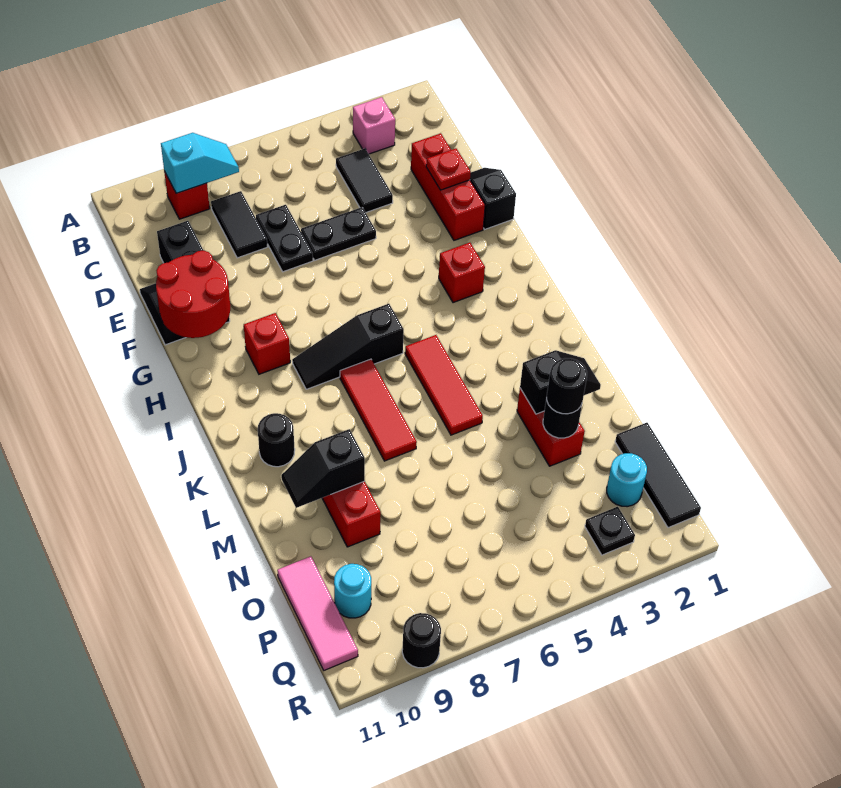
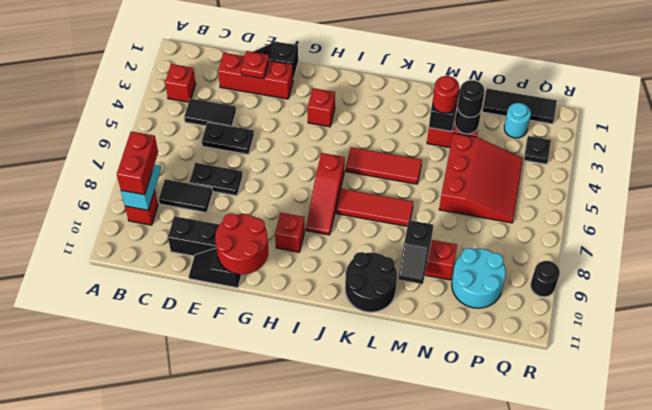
pink brick B3 level 1 -> red brick B3 level 1
none -> red brick B8:B9 level 3
black plate E5:E6 level 1 -> black plate D5:E5 level 1
black slope I6:I8 level 1 top 6 -> red slope I6:I8 level 1 top 6
black round brick K10 level 1 -> black round brick K10:L11 level 1
none -> red round brick M3 level 3
none -> red slope N4:P6 level 1 top N
pink tile O11:Q11 level 1 -> none
cyan round brick P10 level 1 -> cyan round brick O9:P10 level 1

